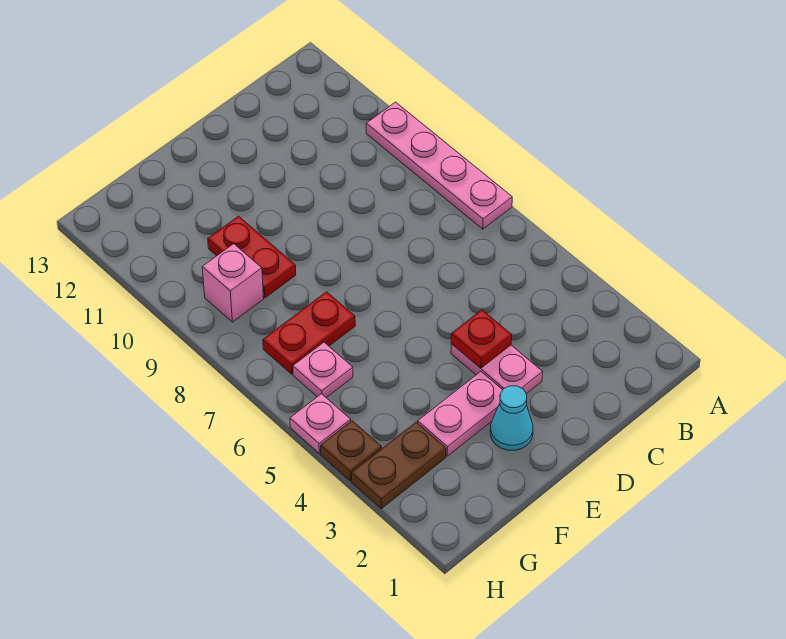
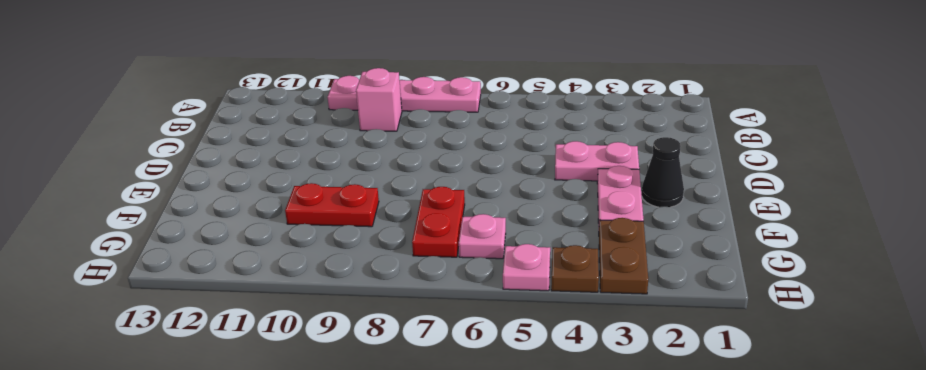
red plate D4 level 2 -> none
cyan cone E2 level 1 -> black cone E2 level 1
pink brick G9 level 1 -> pink brick B9 level 1

